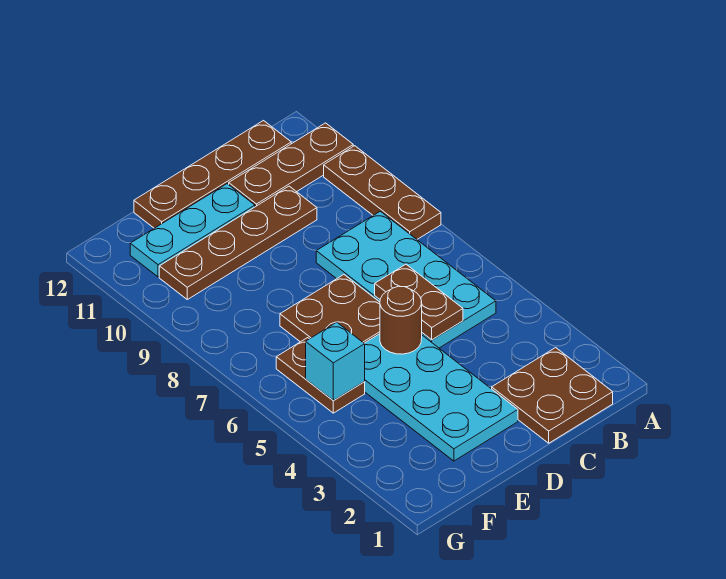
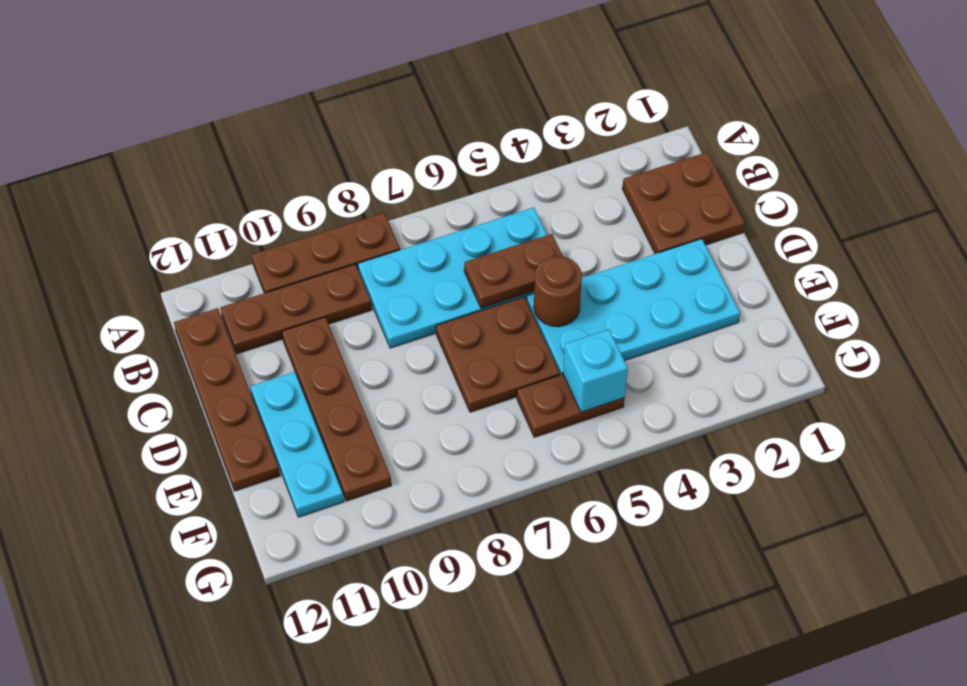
brown plate A11:C11 level 1 -> brown plate B9:B11 level 1

